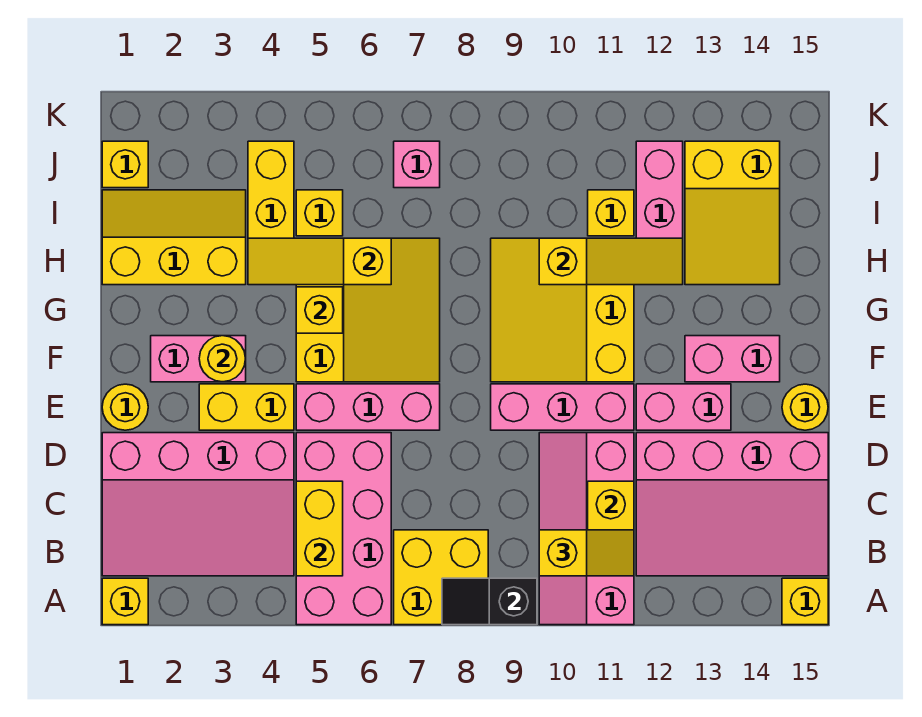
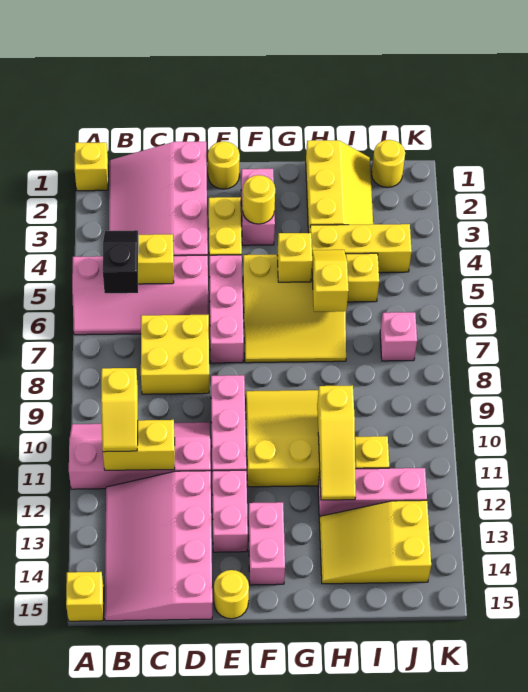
pink brick A5:D6 level 1 -> pink slope A5:D6 level 1 top 5
yellow brick A7:B8 level 1 -> yellow brick C7:D8 level 1
black slope A8:A9 level 2 top 9 -> black slope B5:B6 level 3 top 6
yellow slope H4:H6 level 2 top 6 -> yellow slope H5:H6 level 2 top 6
yellow brick J1 level 1 -> yellow round brick J1 level 1

